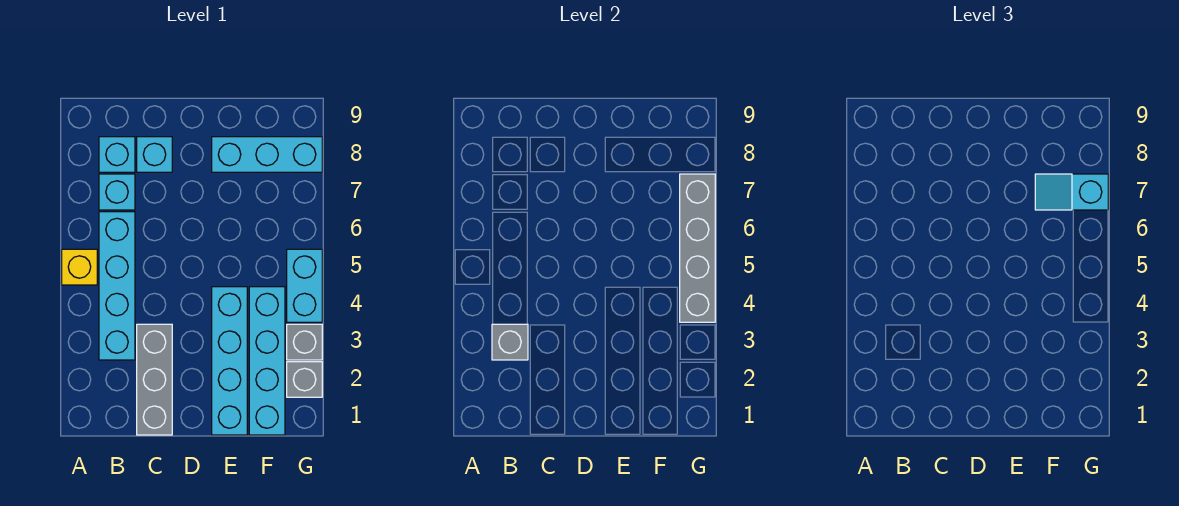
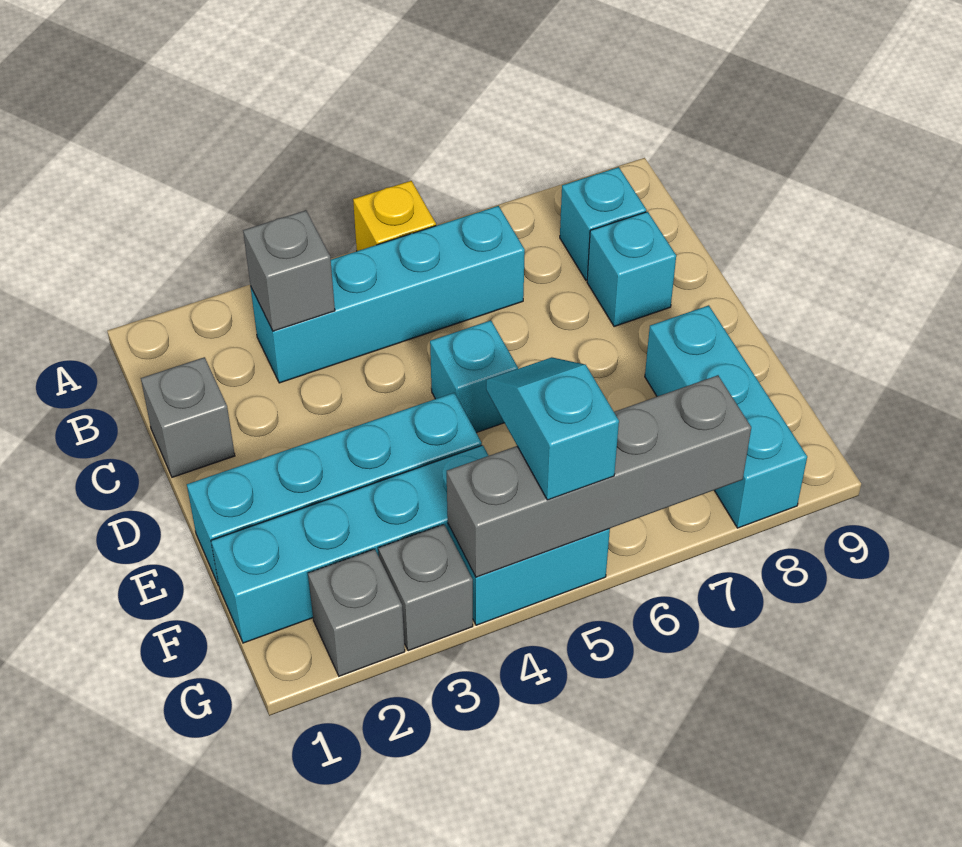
cyan brick B7 level 1 -> cyan brick D5 level 1
grey brick C1:C3 level 1 -> grey brick C1 level 1
cyan slope F7:G7 level 3 top G -> cyan slope F5:G5 level 3 top G

